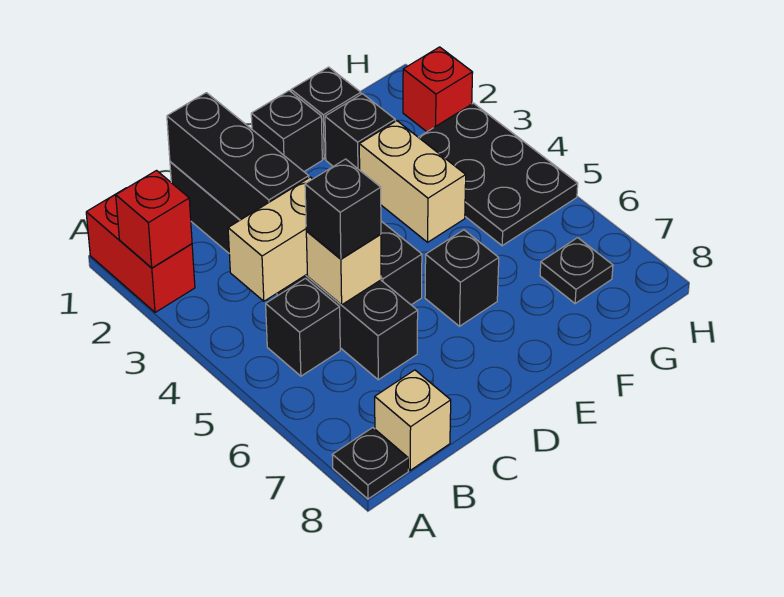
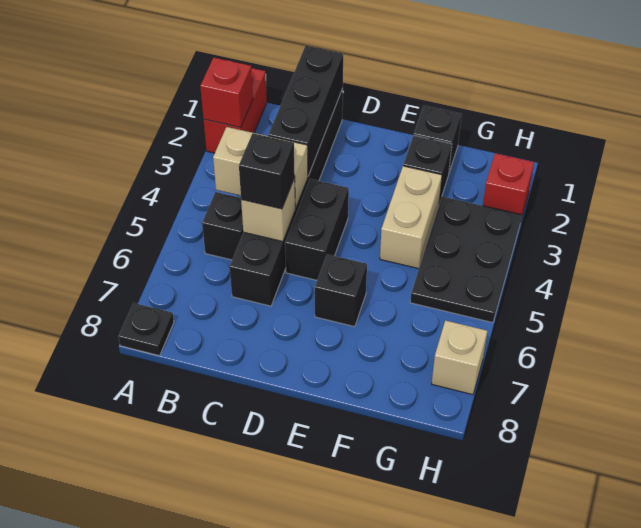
tan brick B8 level 1 -> tan brick H7 level 1
black brick E1 level 1 -> none
black plate G7 level 1 -> none

